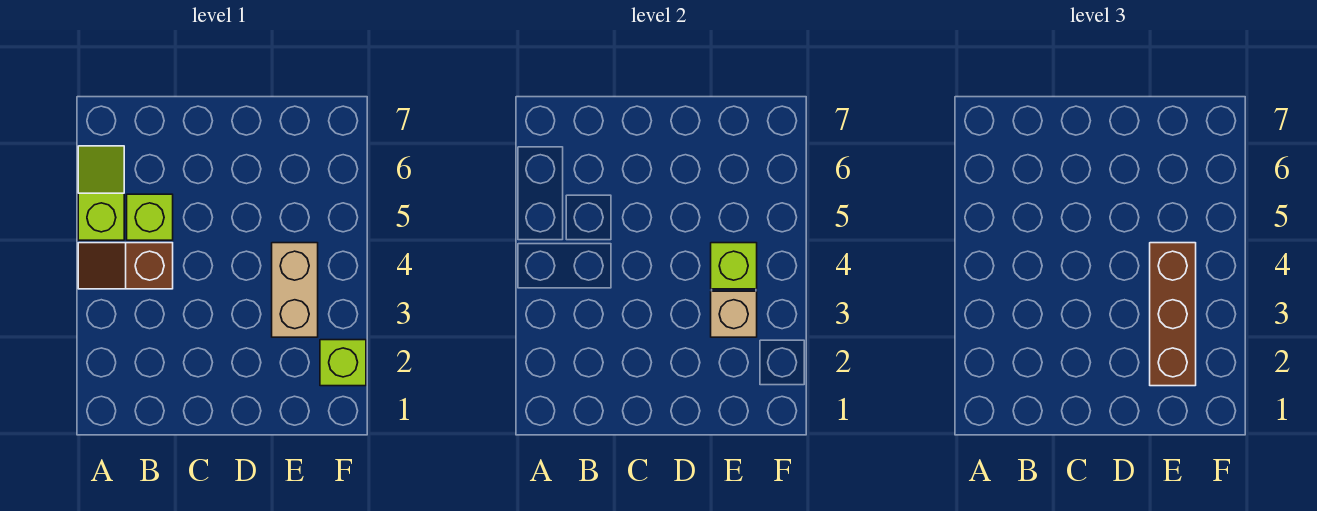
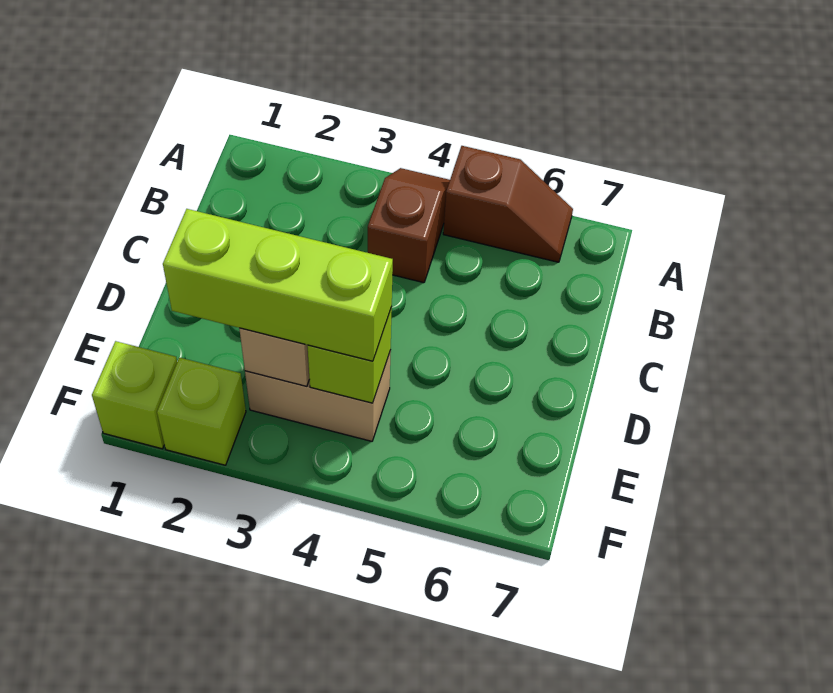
lime slope A5:A6 level 1 top 5 -> brown slope A5:A6 level 1 top 5
lime brick B5 level 1 -> lime brick F1 level 1
brown brick E2:E4 level 3 -> lime brick E2:E4 level 3

